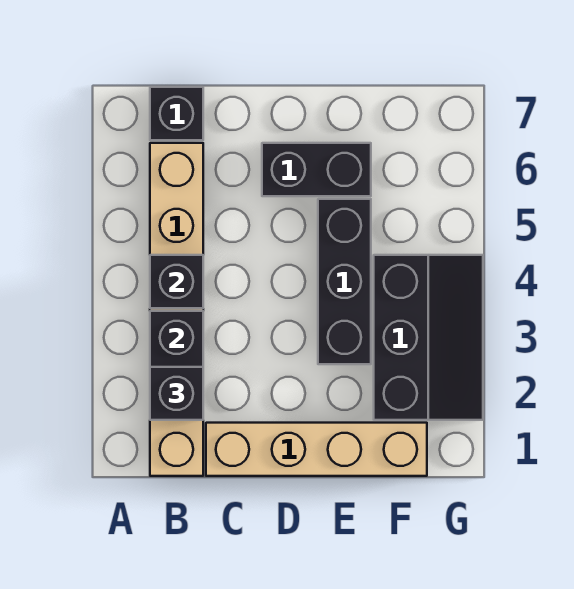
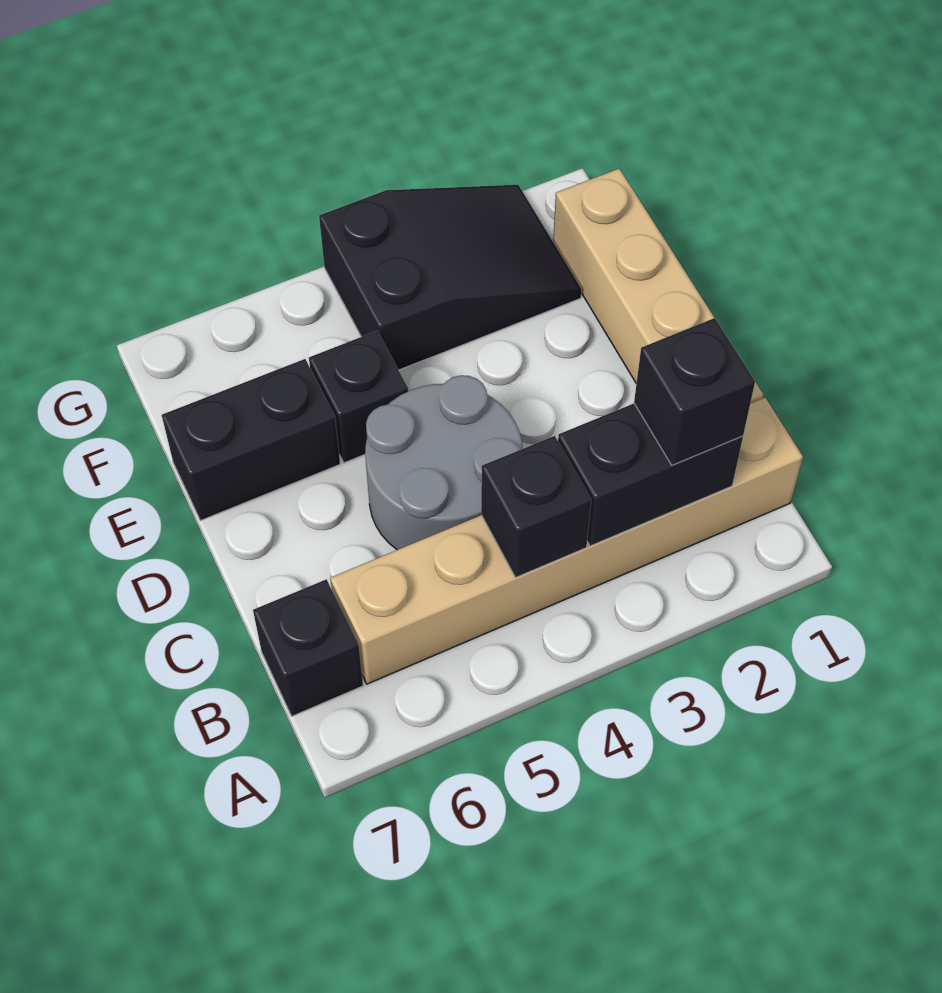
none -> grey round brick C4:D5 level 1
black brick D6:E6 level 1 -> black brick E6:E7 level 1
black brick E3:E5 level 1 -> black brick E5 level 1
black slope F2:G4 level 1 top F -> black slope F2:G4 level 1 top 4

